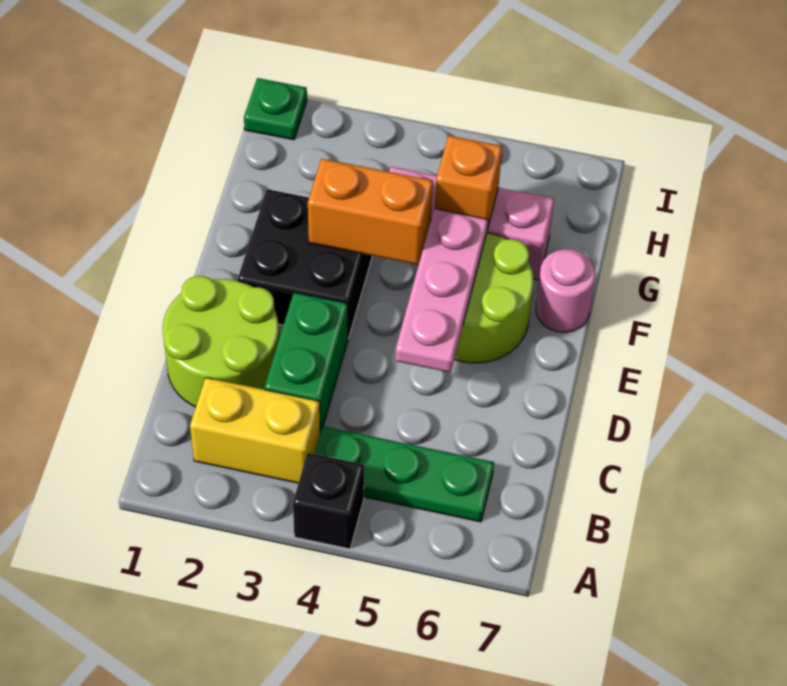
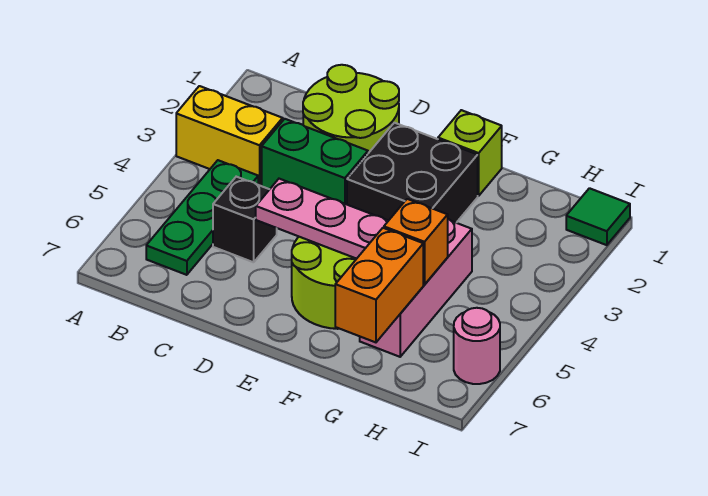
black brick A4 level 1 -> black brick C5 level 1
yellow brick B2:B3 level 1 -> yellow brick A3:B3 level 1
none -> lime brick F1 level 1
orange brick F3:F4 level 2 -> orange brick G6:G7 level 2
pink round brick F7 level 1 -> pink round brick I6 level 1
green plate I1 level 1 -> green tile I1 level 1

